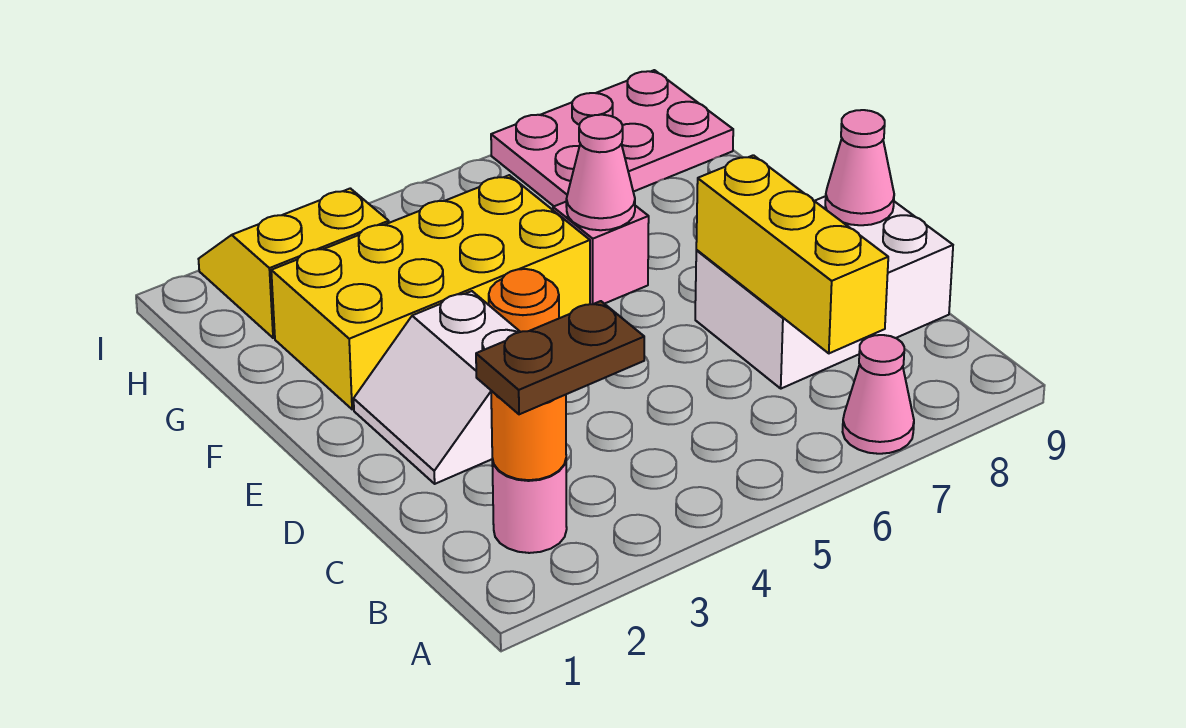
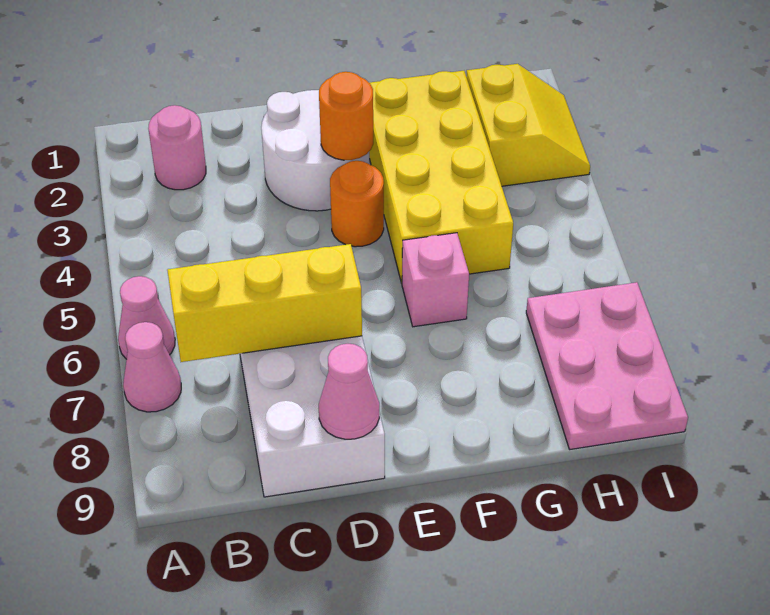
orange round brick B2 level 2 -> orange round brick E3 level 2
brown plate B2:B3 level 3 -> none
white slope D2:E3 level 1 top 3 -> white round brick D2:E3 level 1
pink cone F6 level 2 -> pink cone A6 level 1

